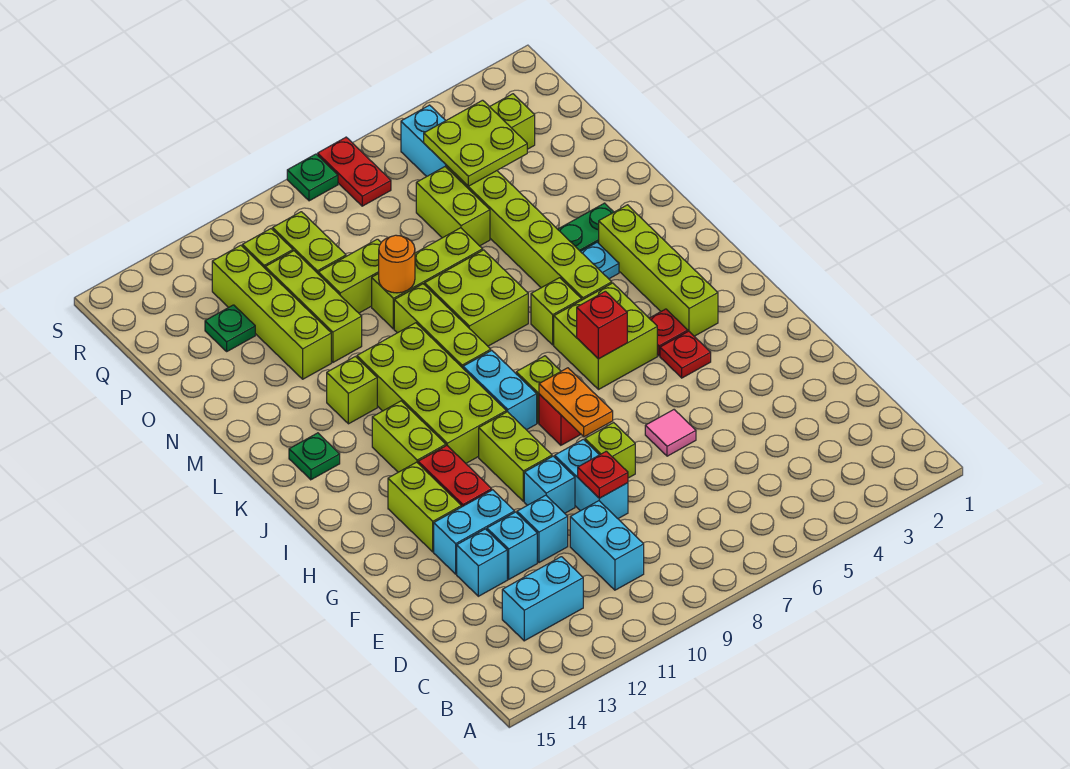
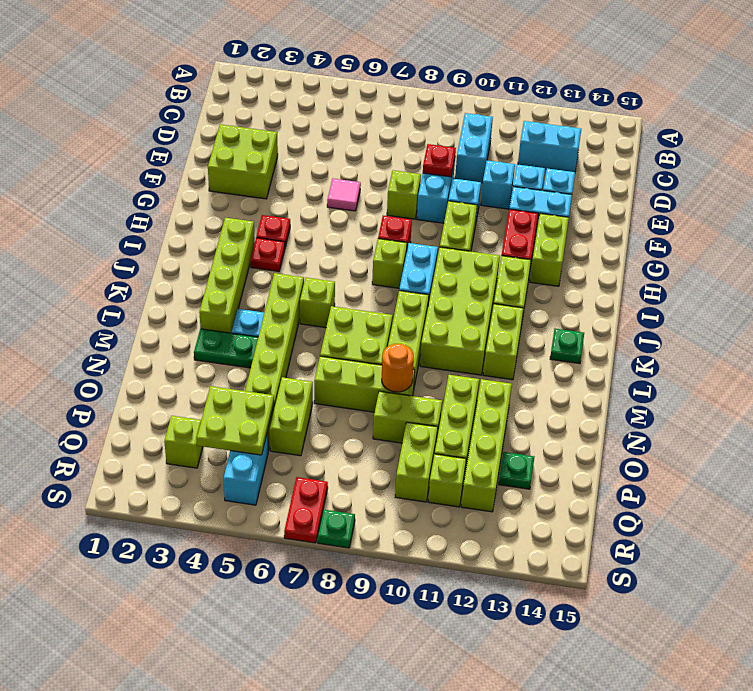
orange plate G8:H8 level 2 -> none
lime brick I5:J6 level 1 -> lime brick E2:F3 level 1
red brick I6 level 2 -> none
lime brick L12 level 1 -> lime brick K12:L12 level 1

